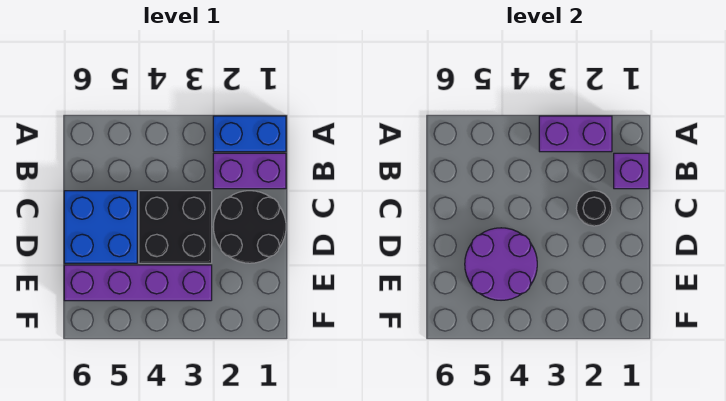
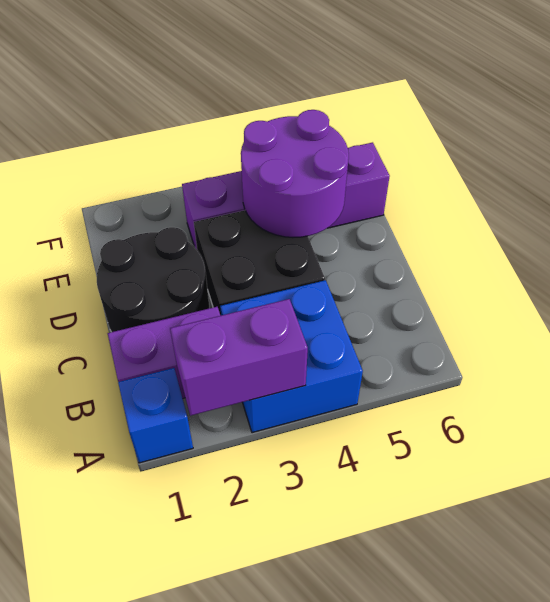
blue brick A1:A2 level 1 -> blue brick A1 level 1
purple brick B1 level 2 -> none
black round brick C2 level 2 -> none
blue brick C5:D6 level 1 -> blue brick A3:B4 level 1

